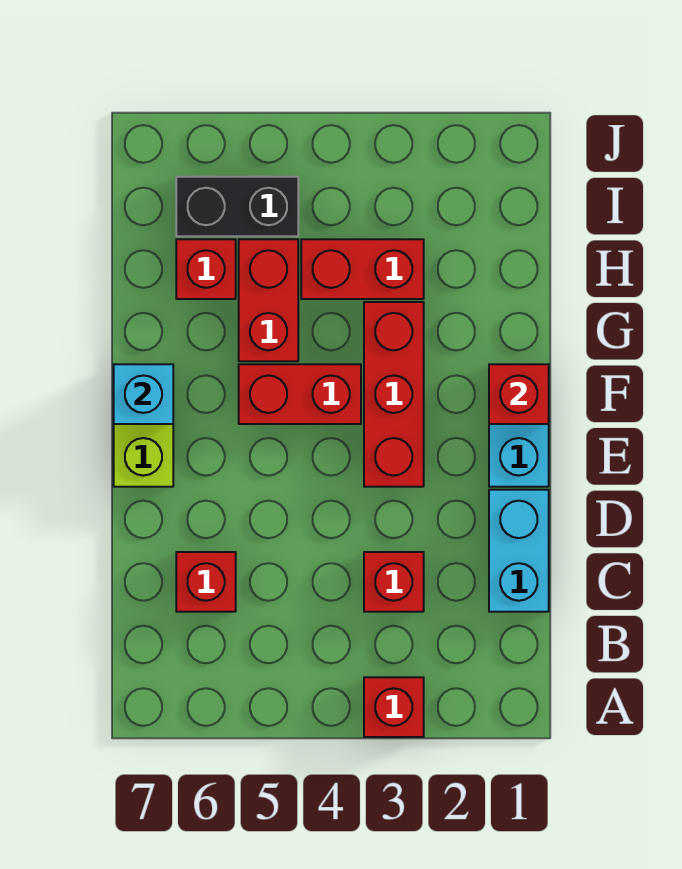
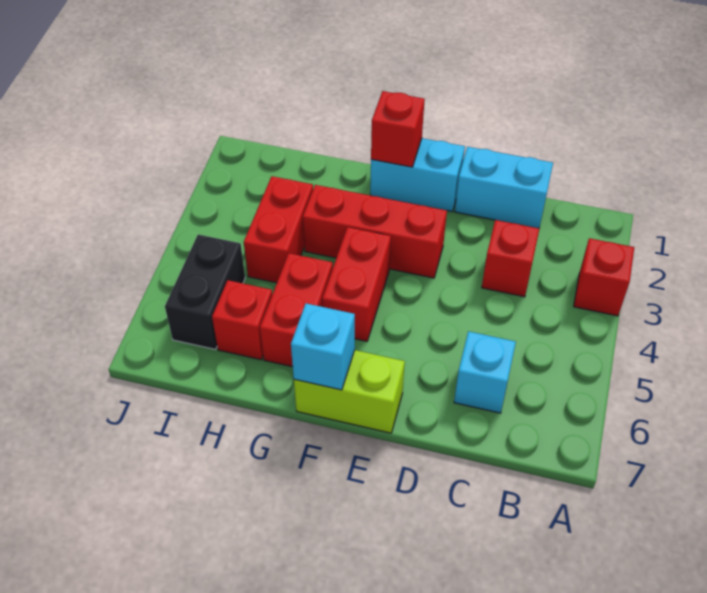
red brick C6 level 1 -> cyan brick C6 level 1
red brick G5:H5 level 1 -> red brick G5:G6 level 1

